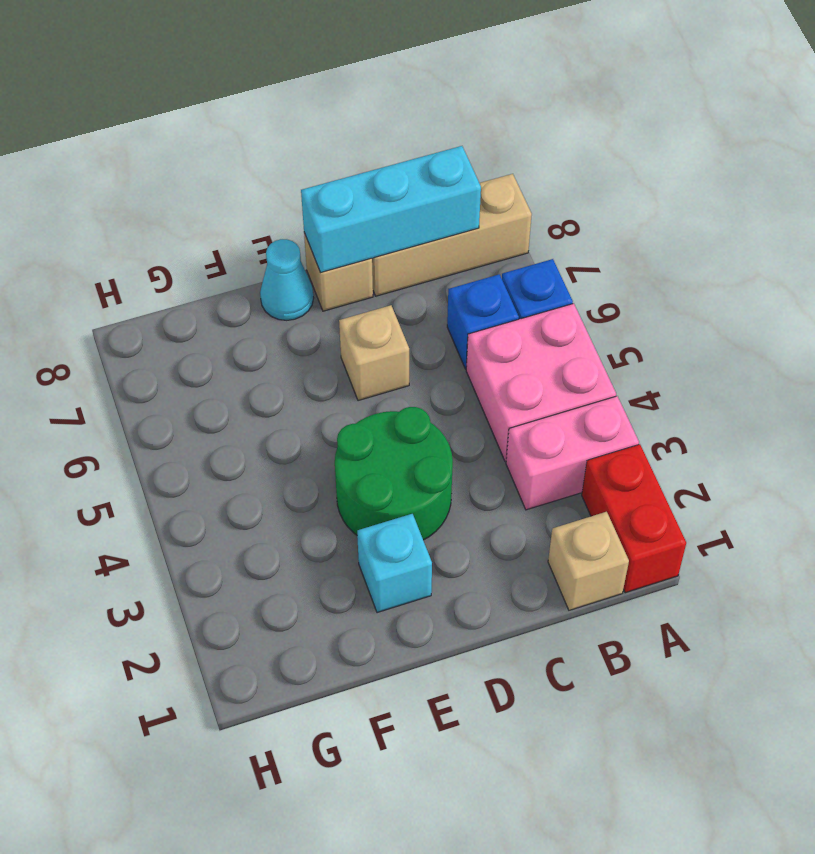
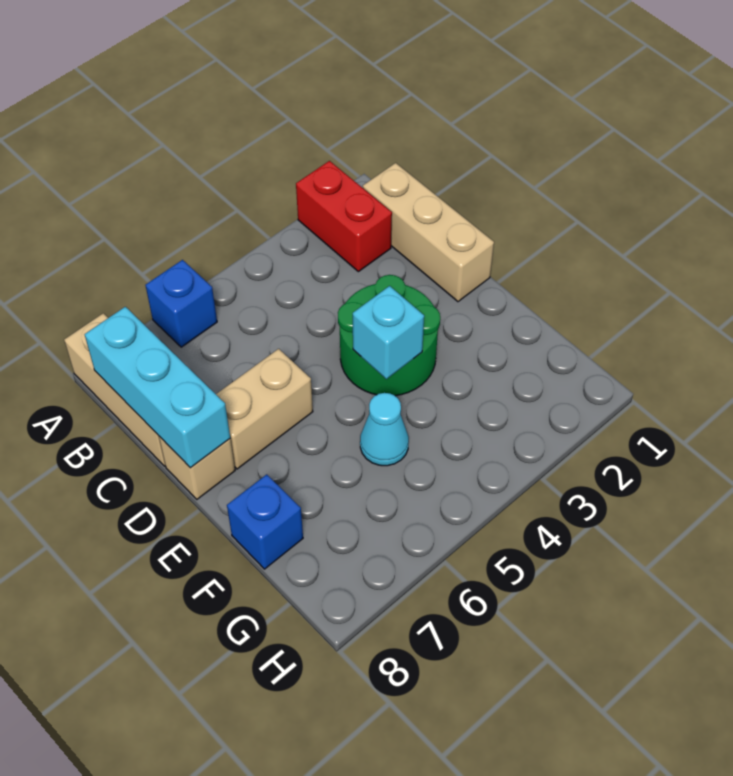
red brick A1:A2 level 1 -> red brick A2:B2 level 1
pink brick A3:B3 level 1 -> none
pink brick A4:B5 level 1 -> none
tan brick B1 level 1 -> tan brick B1:D1 level 1
blue brick B6 level 1 -> blue brick F8 level 1
tan brick D6 level 1 -> tan brick D6:D7 level 1
cyan brick E2 level 1 -> cyan brick E4 level 2
cyan cone E8 level 1 -> cyan cone F5 level 1

